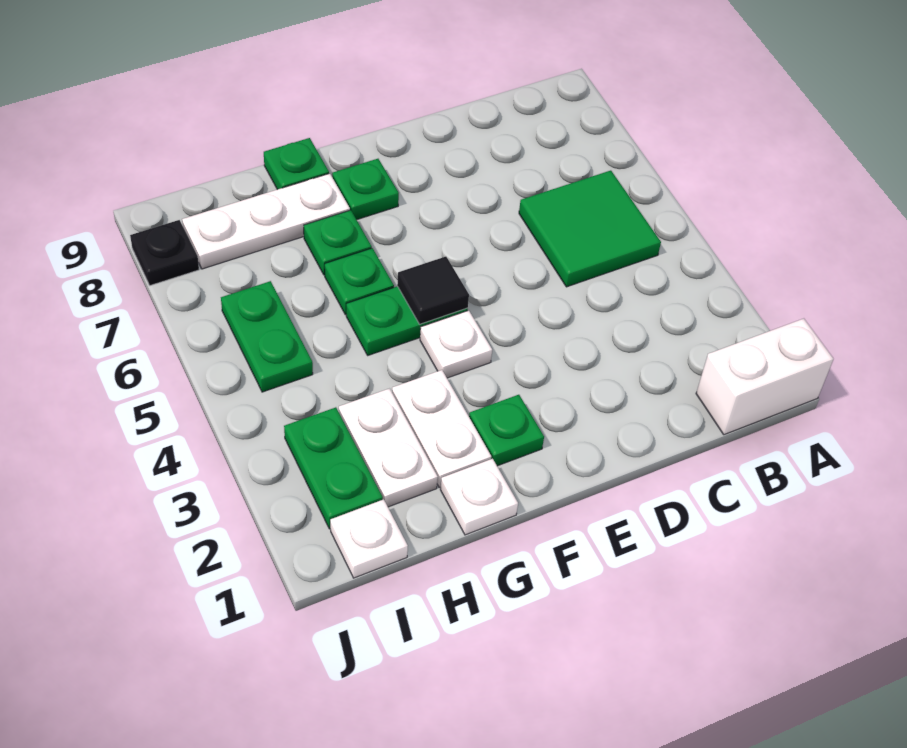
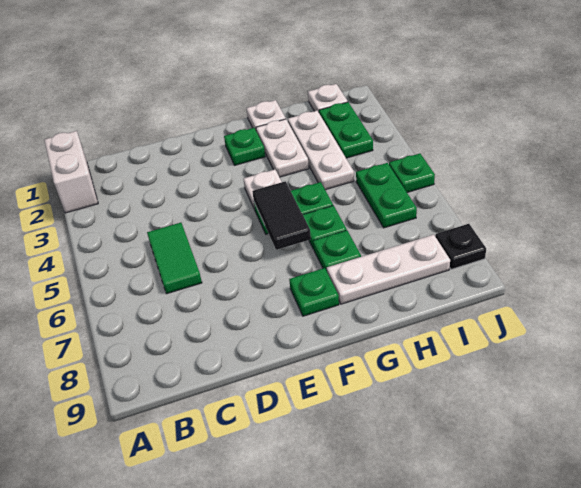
white brick A1:B1 level 1 -> white brick A1:A2 level 1
green tile B5:C6 level 1 -> green tile C5:C6 level 1
black tile F5 level 2 -> black tile F5:F6 level 2
green plate G9 level 1 -> green plate J5 level 1
white plate H2:H3 level 1 -> white plate H2:H4 level 1

